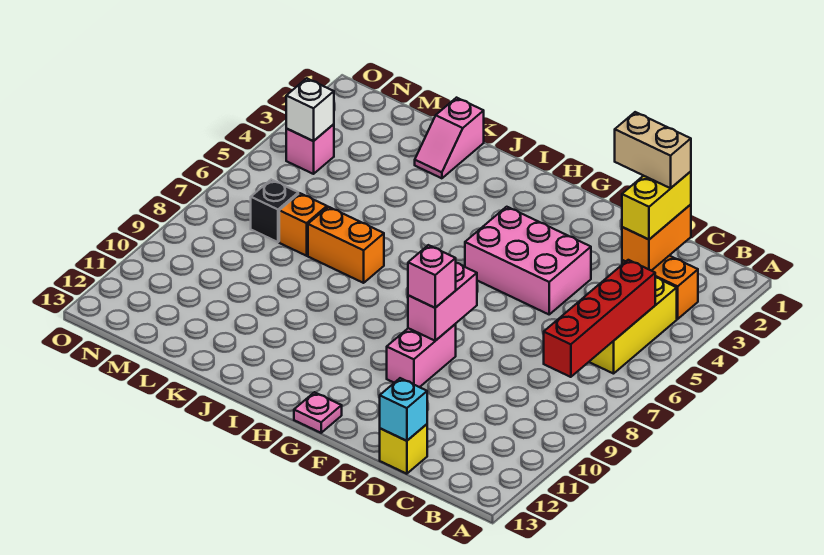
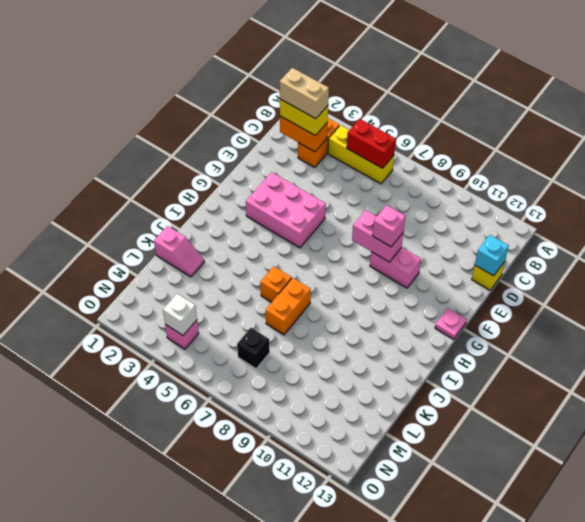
red brick B5:B8 level 2 -> red brick B5:B6 level 2
tan brick C2:D2 level 4 -> tan brick C2:C3 level 4
pink brick E4:G5 level 1 -> pink brick F3:G5 level 1
orange brick L7 level 1 -> orange brick J6 level 1

